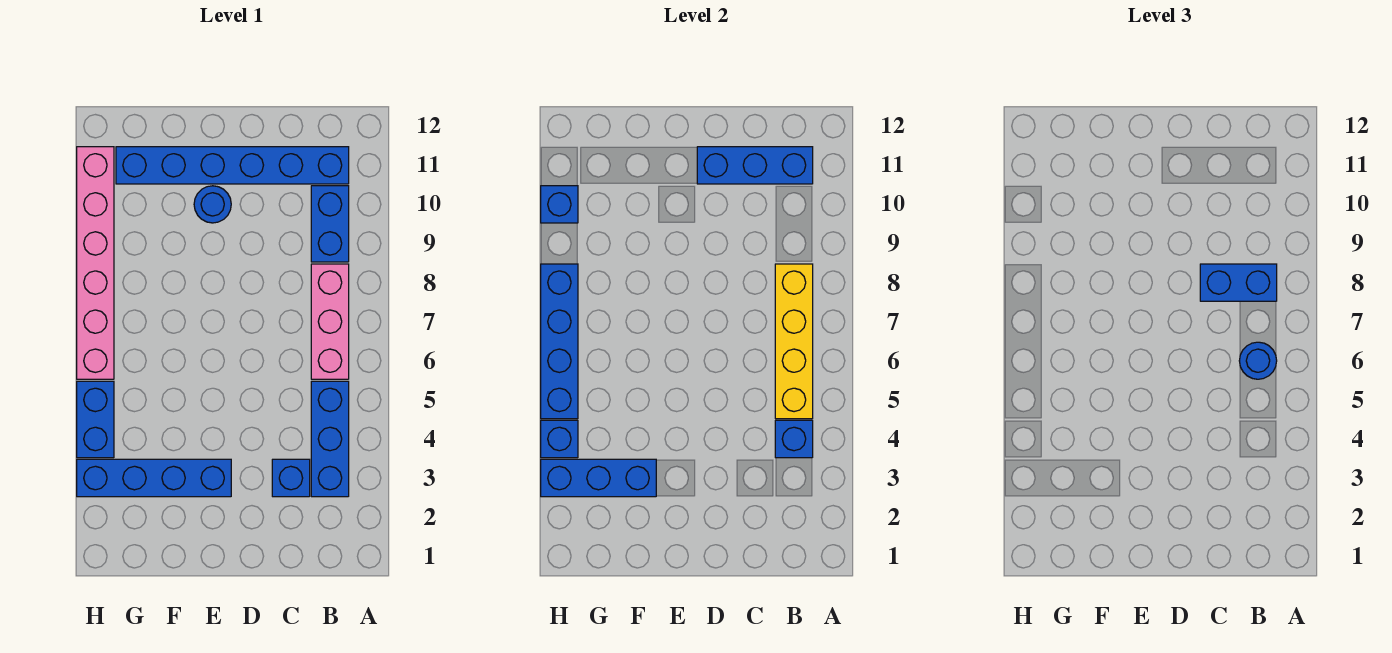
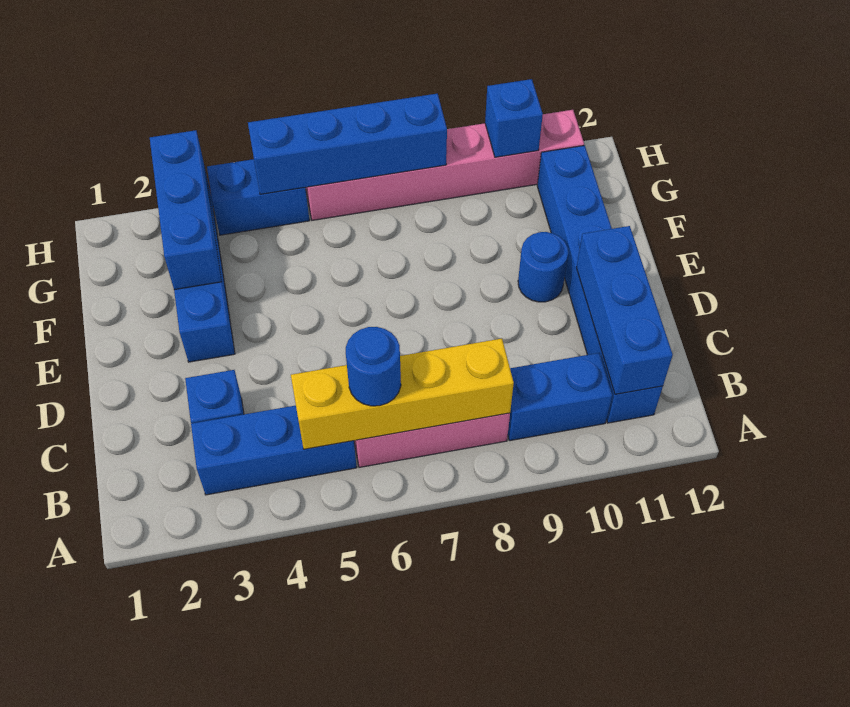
blue brick B4 level 2 -> none
blue brick B8:C8 level 3 -> none
blue brick H4 level 2 -> none

